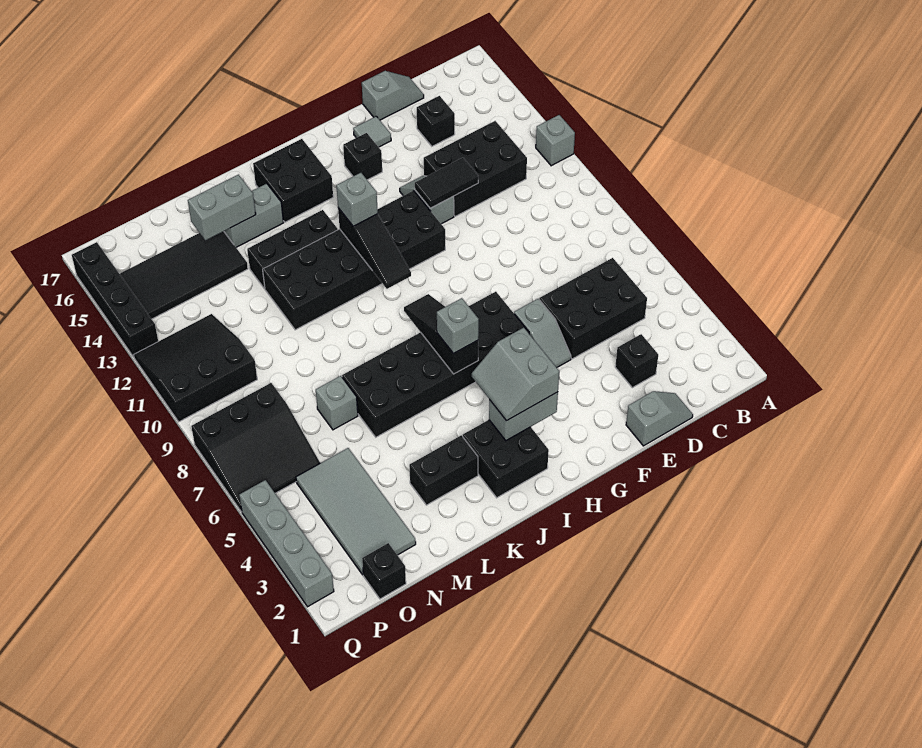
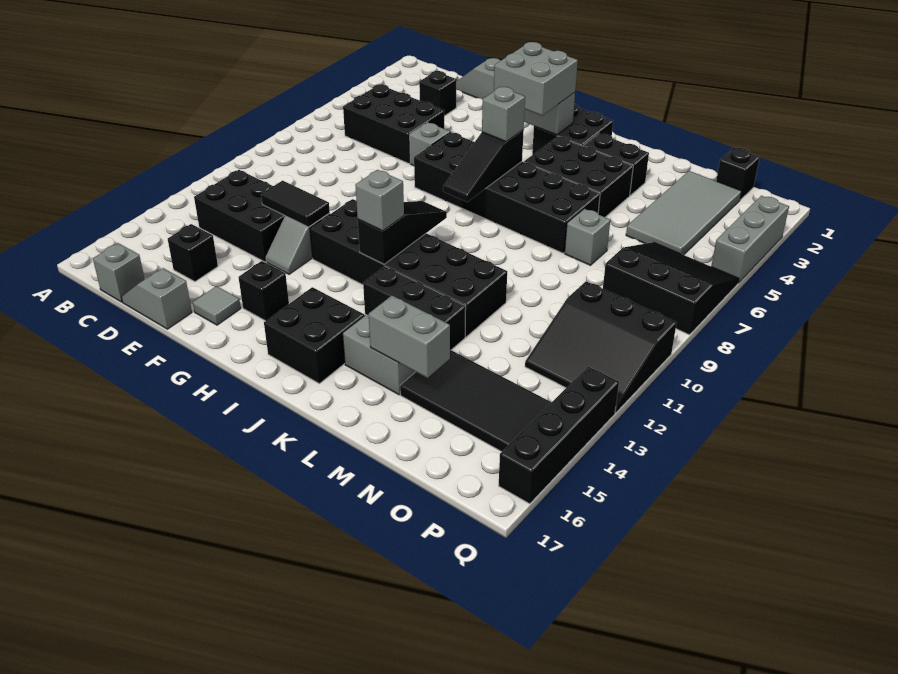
grey brick A12 level 1 -> grey brick C17 level 1
grey slope H3:I4 level 3 top H -> grey brick H3:I4 level 3
none -> black brick J4:L5 level 1
grey brick Q2:Q5 level 1 -> grey brick Q3:Q5 level 1

